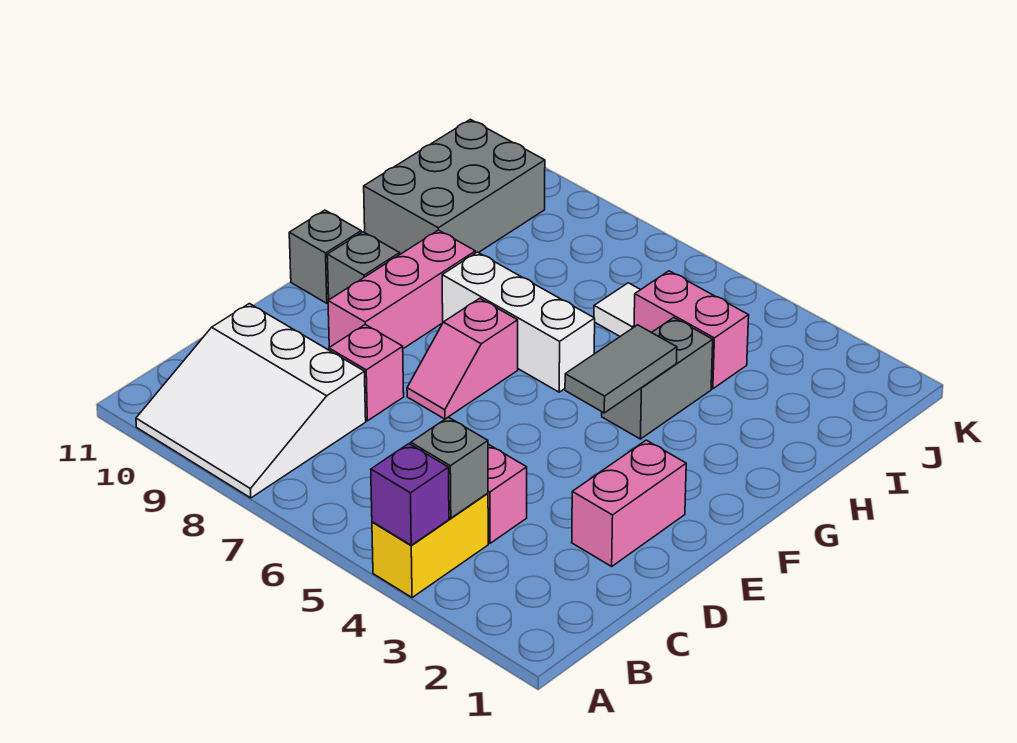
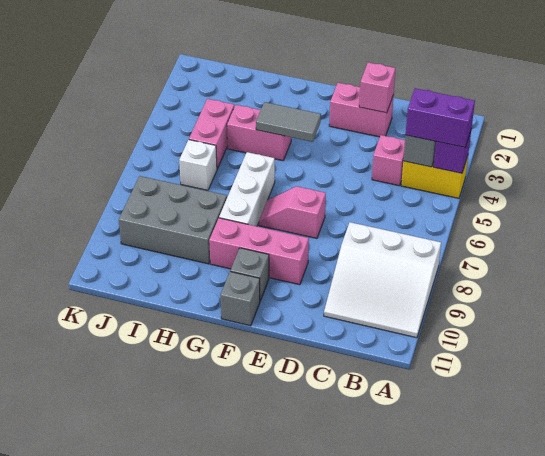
none -> purple brick A4:B4 level 3
white slope A8:C10 level 1 top C -> white slope A8:C10 level 1 top 8
pink brick D8 level 1 -> pink brick D2 level 2
pink slope E7:F7 level 1 top F -> pink slope E7:F7 level 1 top E
grey brick G4:H4 level 1 -> pink brick G4:H4 level 1
grey brick H10:J11 level 1 -> grey brick H8:J9 level 1
white tile I6 level 1 -> white brick I6 level 1

